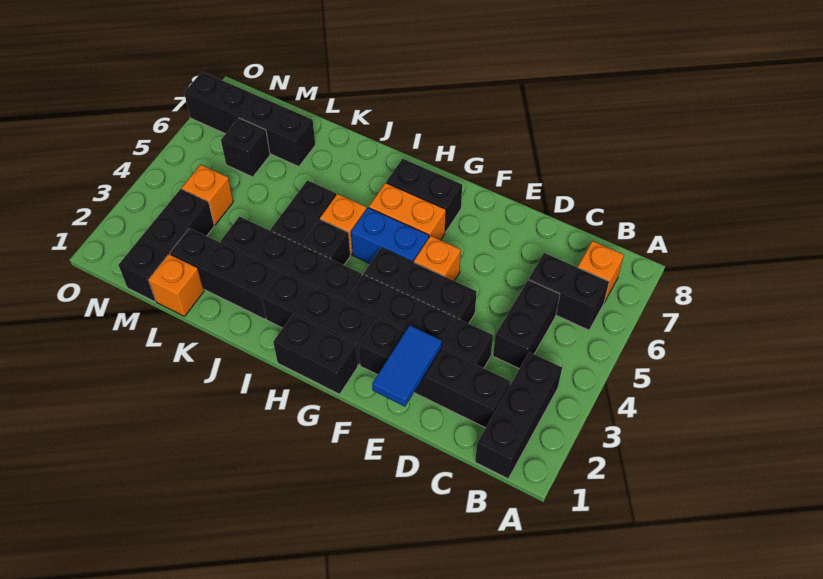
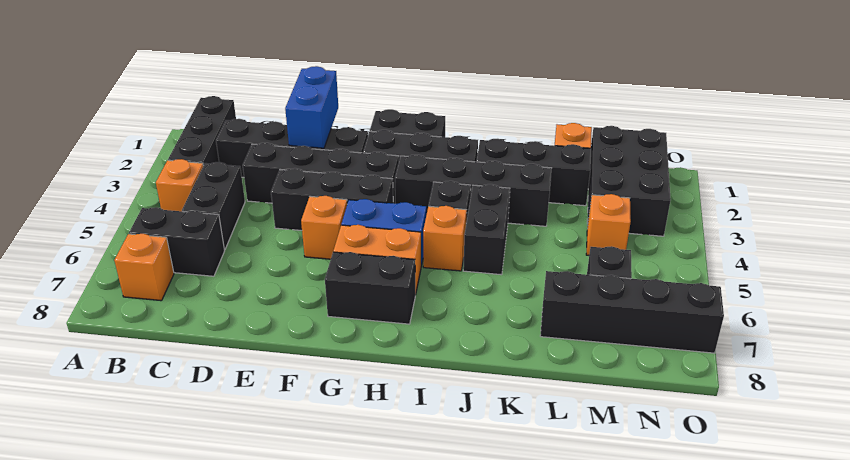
none -> orange brick B4 level 1
blue tile E1:E2 level 2 -> blue brick E1:E2 level 2
black brick M1:M3 level 1 -> black brick M1:N3 level 1

